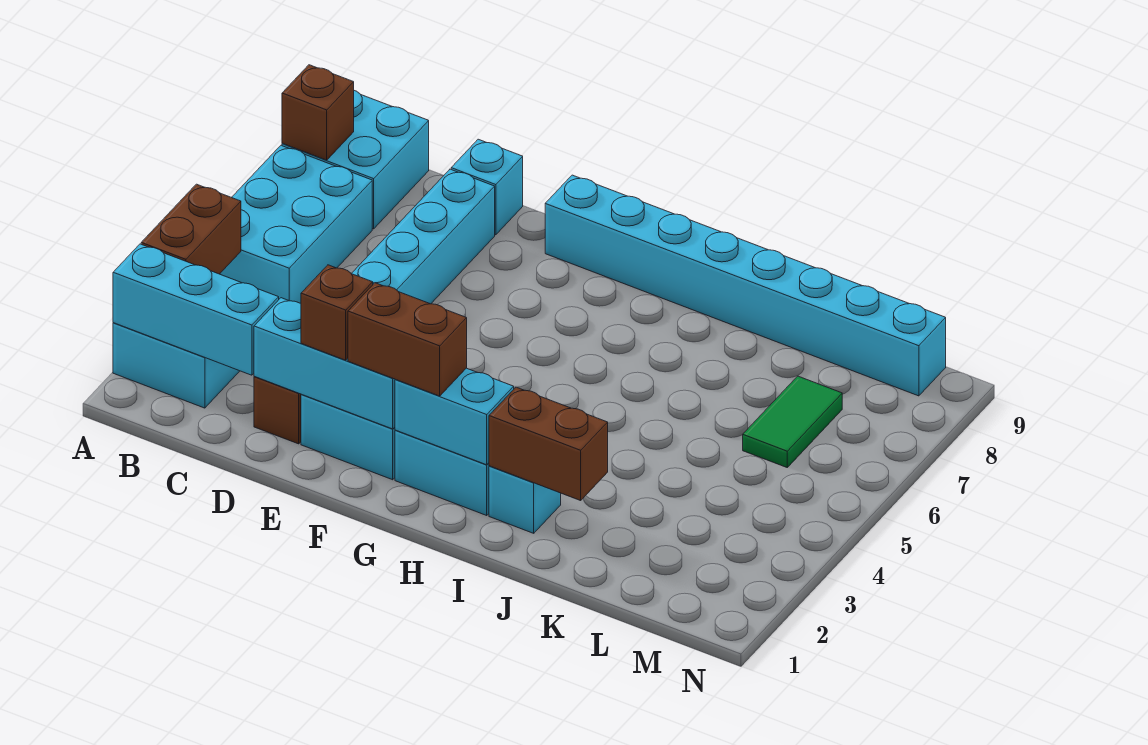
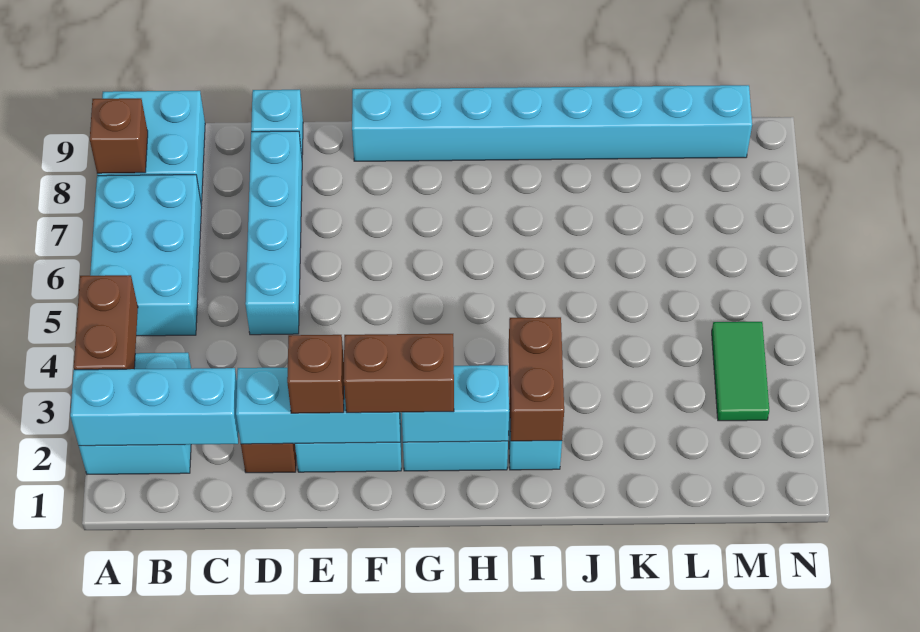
brown brick I2:J2 level 2 -> brown brick I2:I3 level 2
green tile L6:L7 level 1 -> green tile M3:M4 level 1

